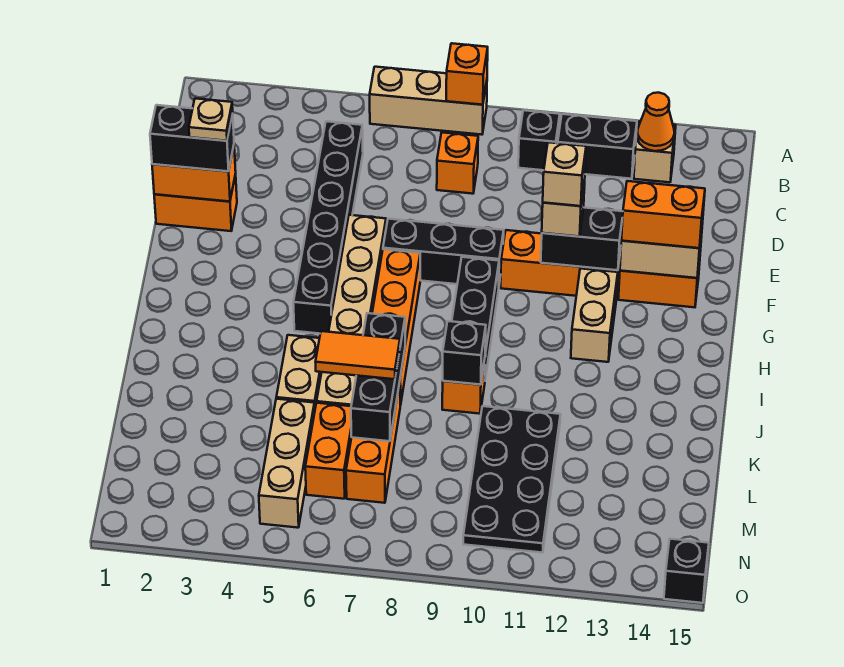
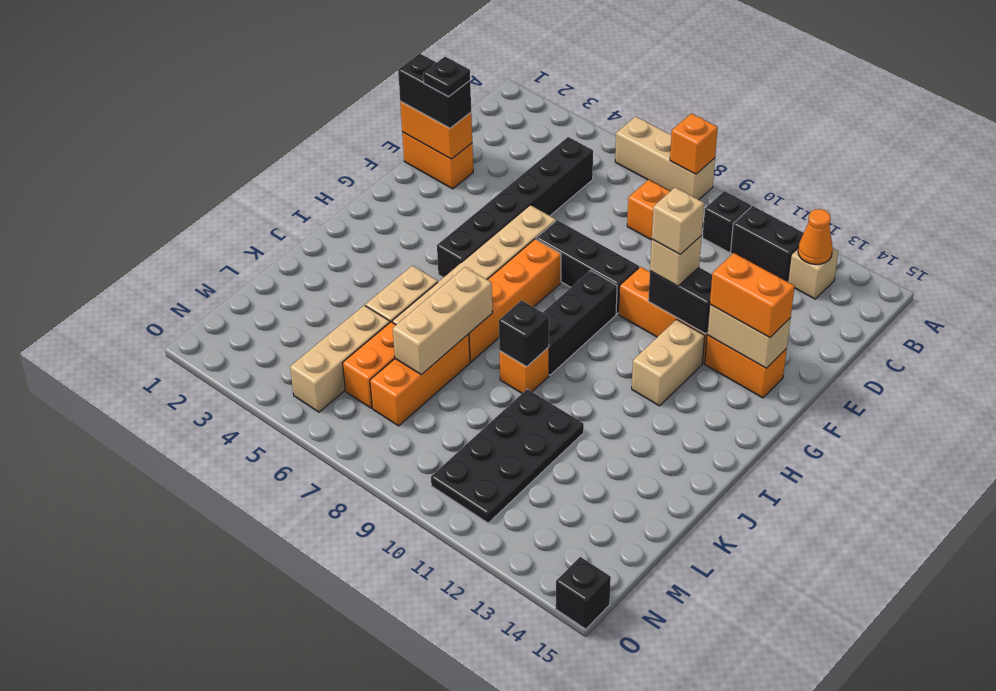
tan plate E2 level 4 -> black plate E2 level 4
black brick J7:L7 level 2 -> tan brick J7:L7 level 2
orange tile K6:K7 level 3 -> none

